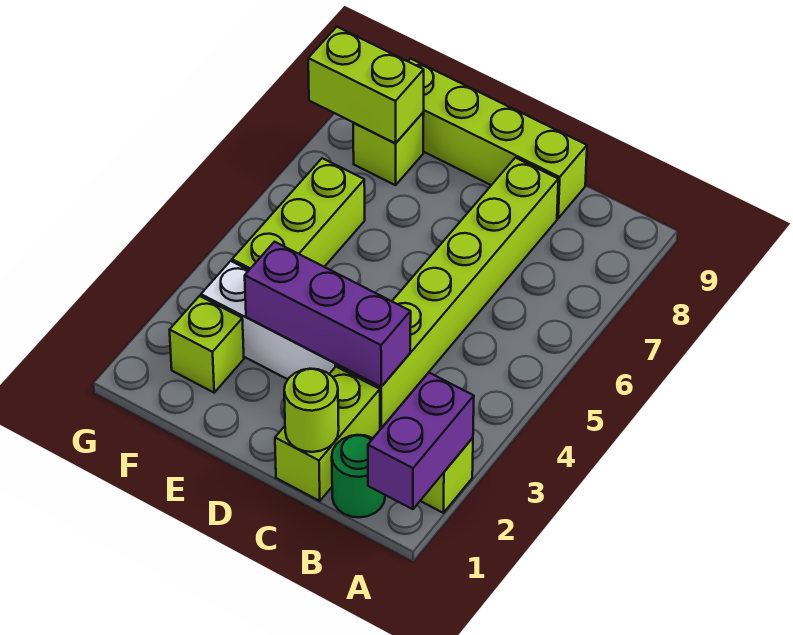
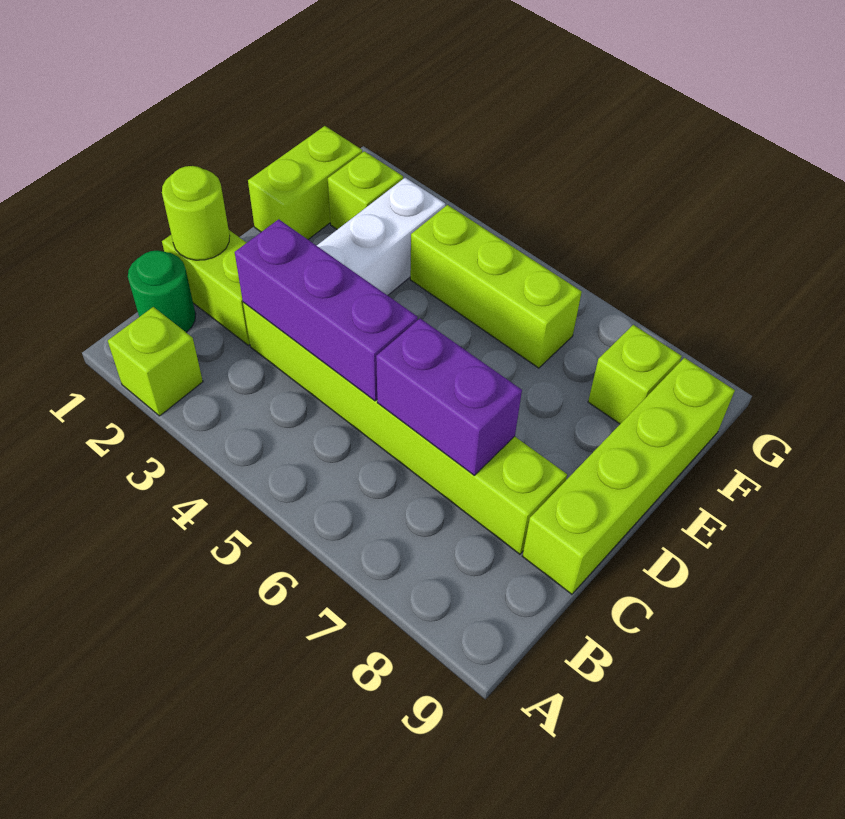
purple brick A1:A2 level 2 -> purple brick C6:C7 level 2
purple brick C3:E3 level 2 -> purple brick C3:C5 level 2
lime brick F8:G8 level 2 -> lime brick E1:F1 level 1

